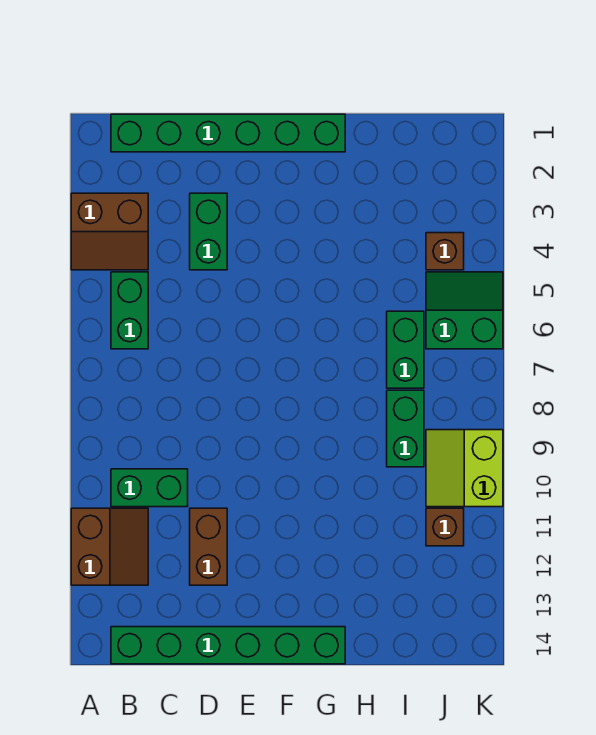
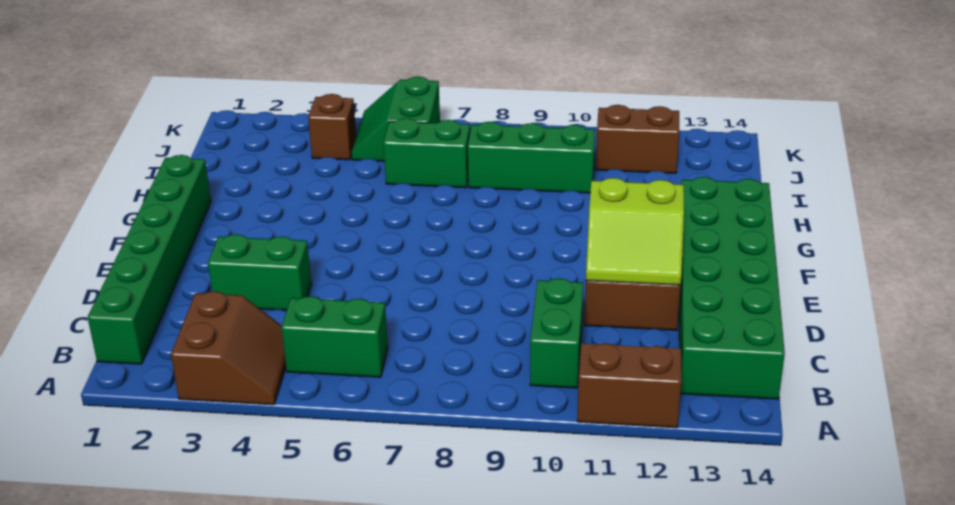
green brick B14:G14 level 1 -> green brick B13:G14 level 1
green brick I8:I9 level 1 -> green brick I8:I10 level 1
lime slope J9:K10 level 1 top K -> lime slope D11:E12 level 2 top E
brown brick J11 level 1 -> brown brick J11:J12 level 1

